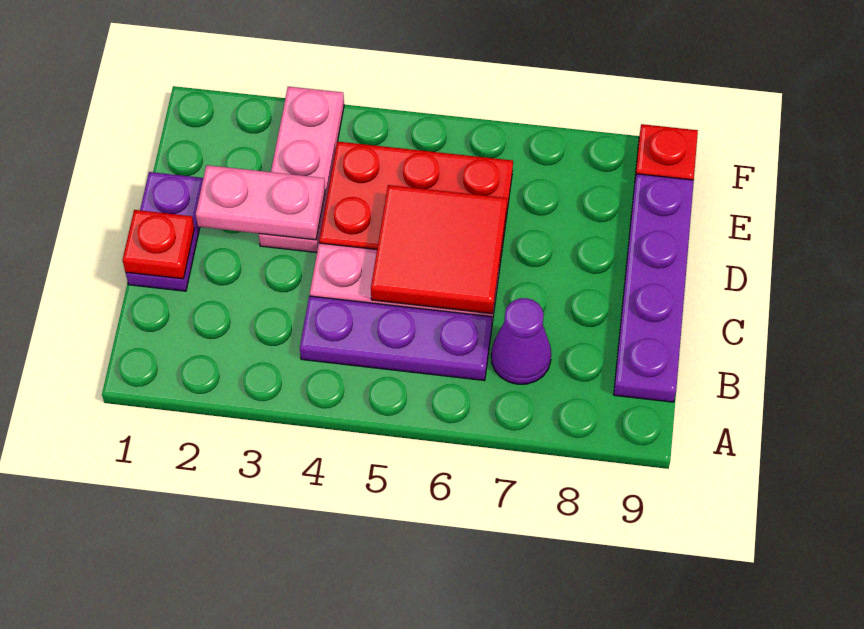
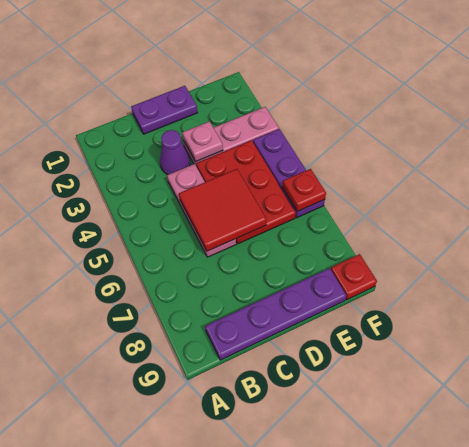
purple plate B4:B6 level 1 -> purple plate F4:F6 level 1
purple cone B7 level 1 -> purple cone C3 level 1
red plate C1 level 2 -> red plate F6 level 2
pink plate D2:D3 level 2 -> pink plate D3 level 2

